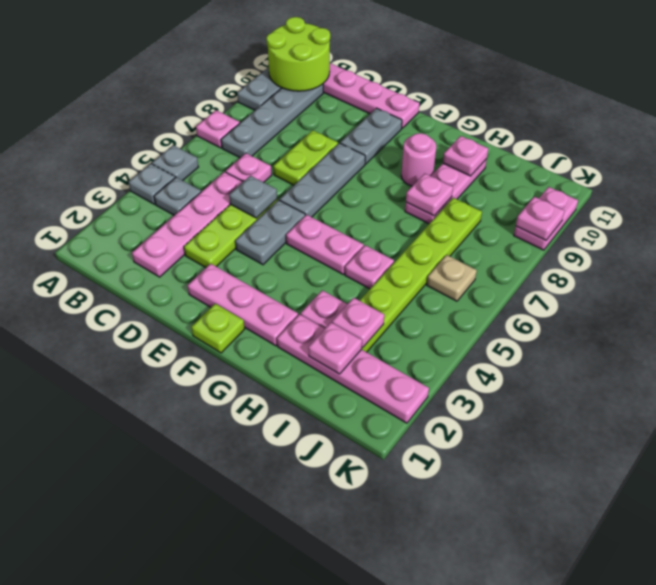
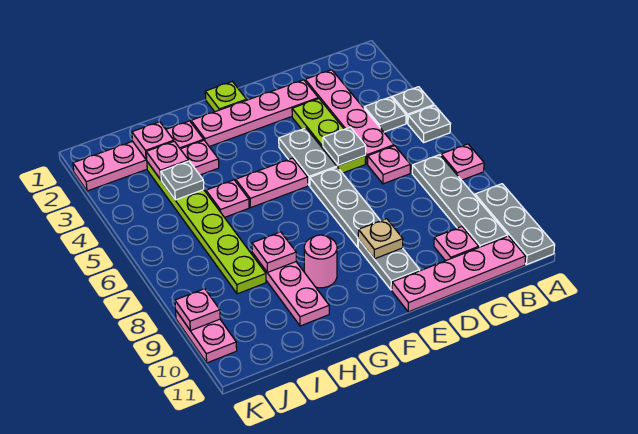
lime round brick A10:B11 level 2 -> none
lime plate D7:D8 level 1 -> none
pink plate E2:G2 level 1 -> pink plate D2:G2 level 1
pink plate H10 level 2 -> pink plate C10 level 1
none -> grey plate I4 level 2
tan plate J6 level 1 -> tan plate E9 level 2

